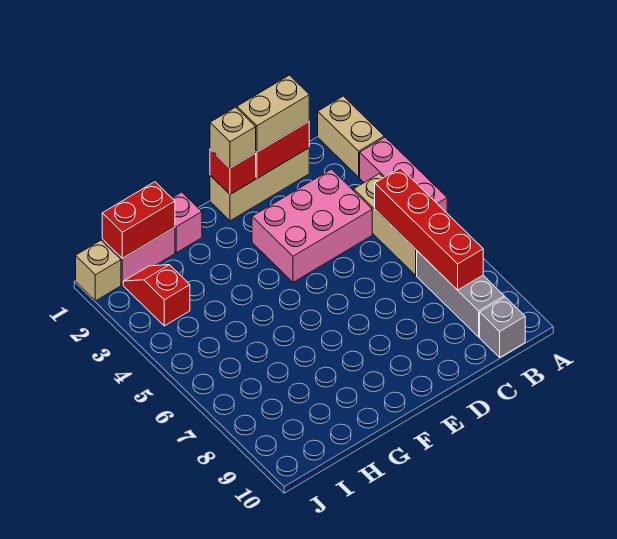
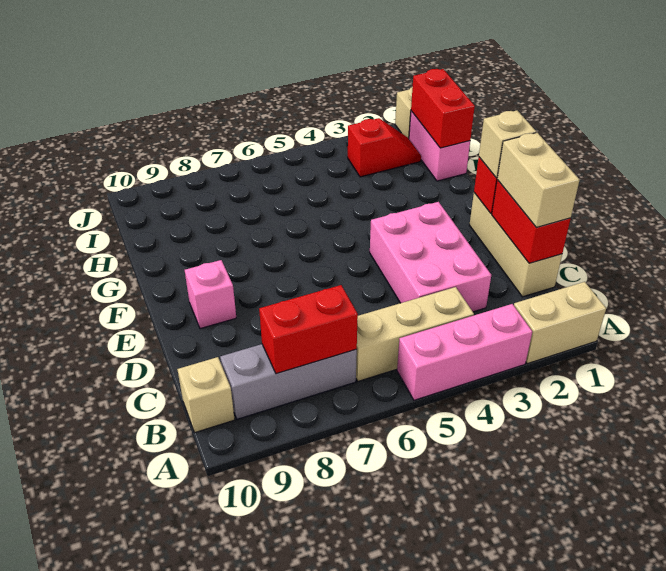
red brick B5:B8 level 2 -> red brick B7:B8 level 2
grey brick B10 level 1 -> tan brick B10 level 1
pink brick G1 level 1 -> pink brick E9 level 1

